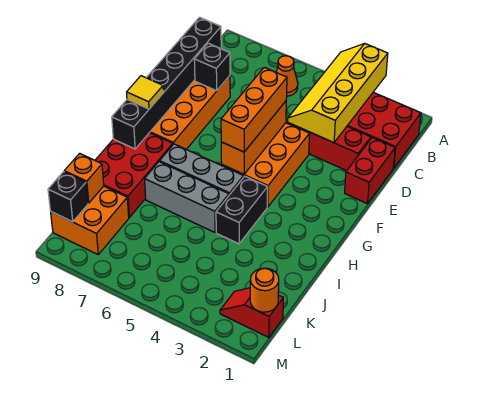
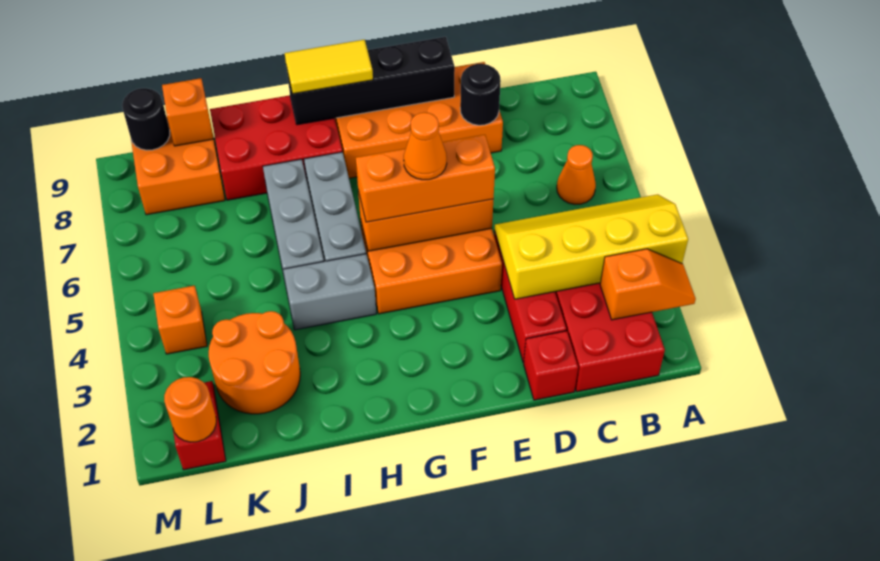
none -> orange slope A2:B2 level 2 top B
black brick C9:H9 level 2 -> black brick E9:H9 level 2
red brick D1:E1 level 1 -> red brick D1 level 1
black brick D8 level 2 -> black round brick D8 level 2
none -> orange cone F5 level 4
yellow tile G9 level 3 -> yellow tile G9:H9 level 3
black brick H4:I4 level 1 -> grey brick H4:I4 level 1
none -> orange round brick J2:K3 level 1
none -> orange brick L4 level 1
black brick L9 level 2 -> black round brick L9 level 2

